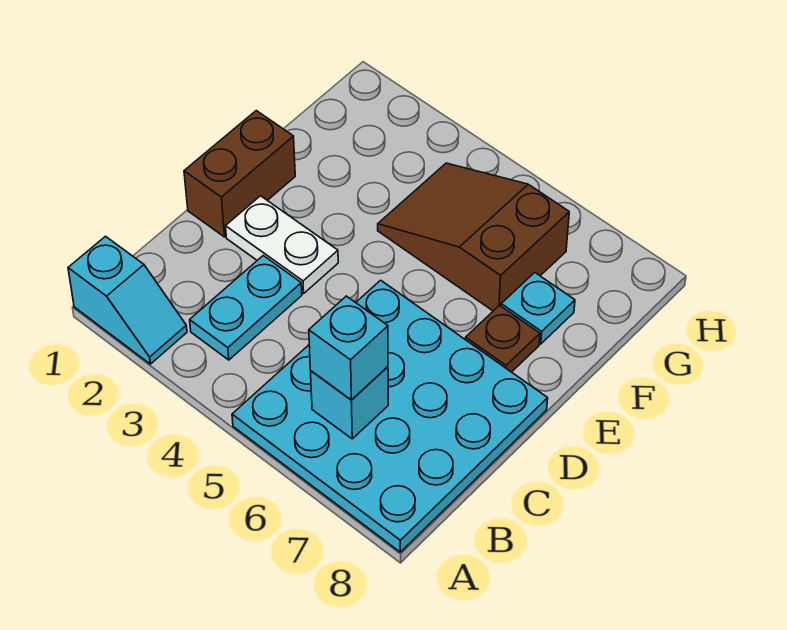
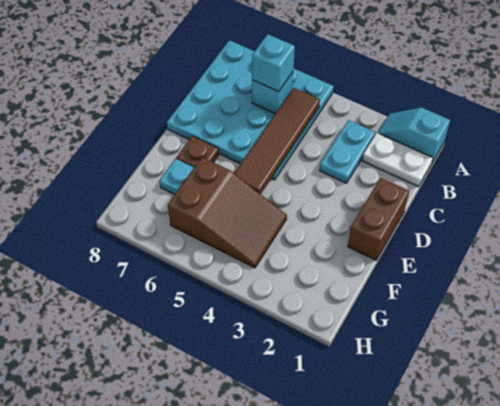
none -> brown tile B5:E5 level 2
white plate D2:D3 level 1 -> white plate B1:B2 level 1

